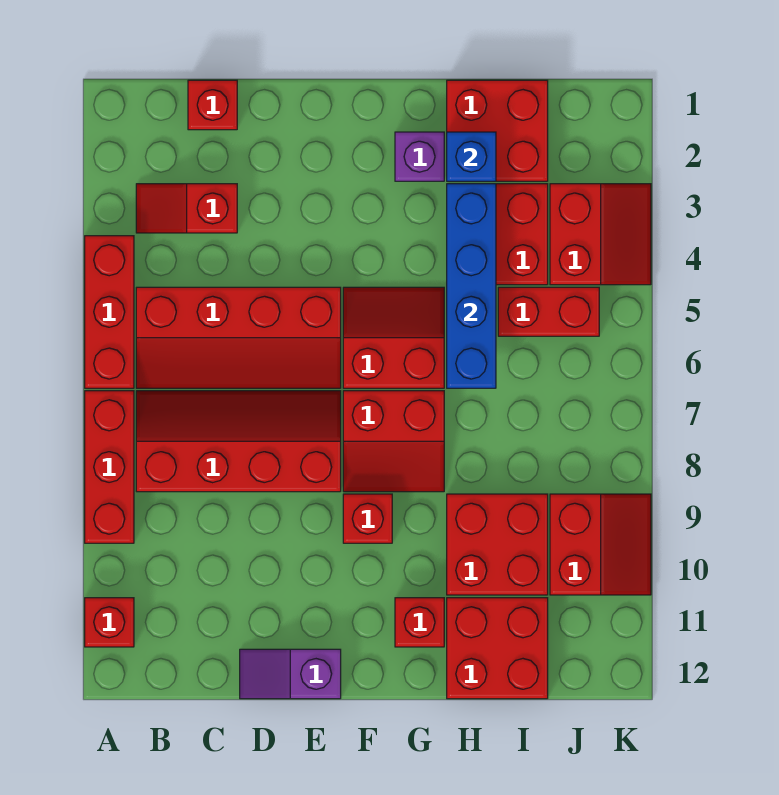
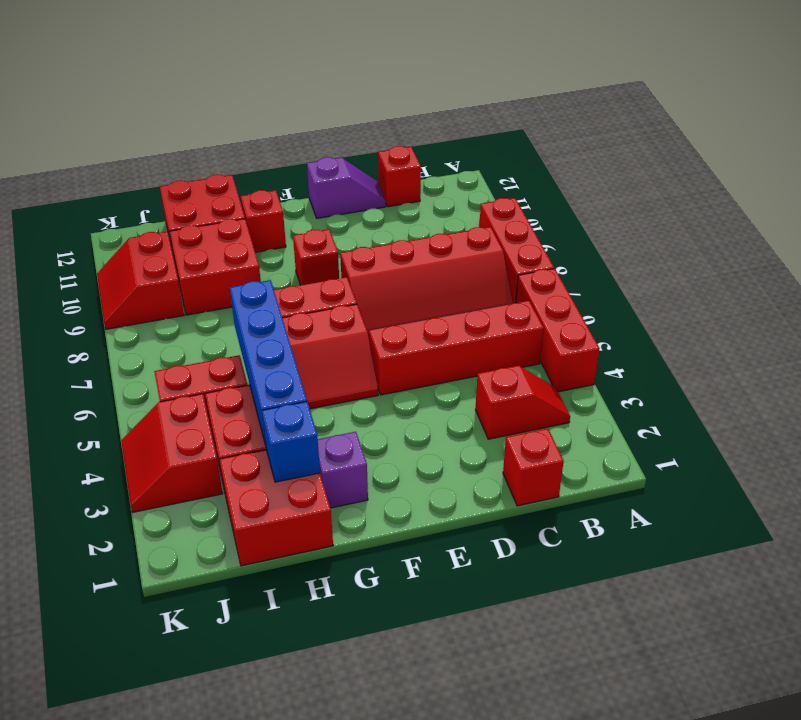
red brick A11 level 1 -> red brick C12 level 1

